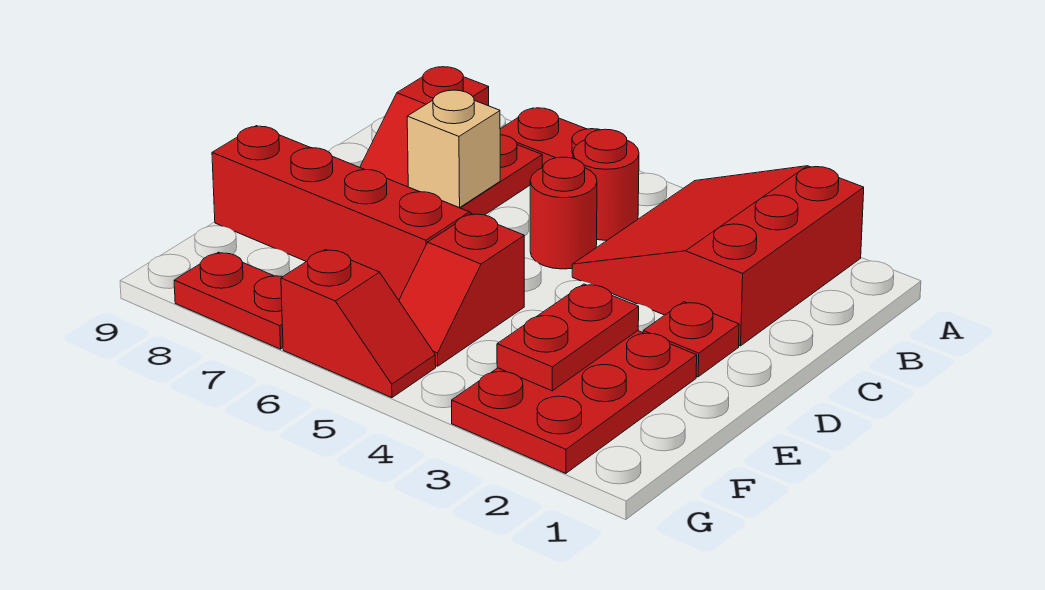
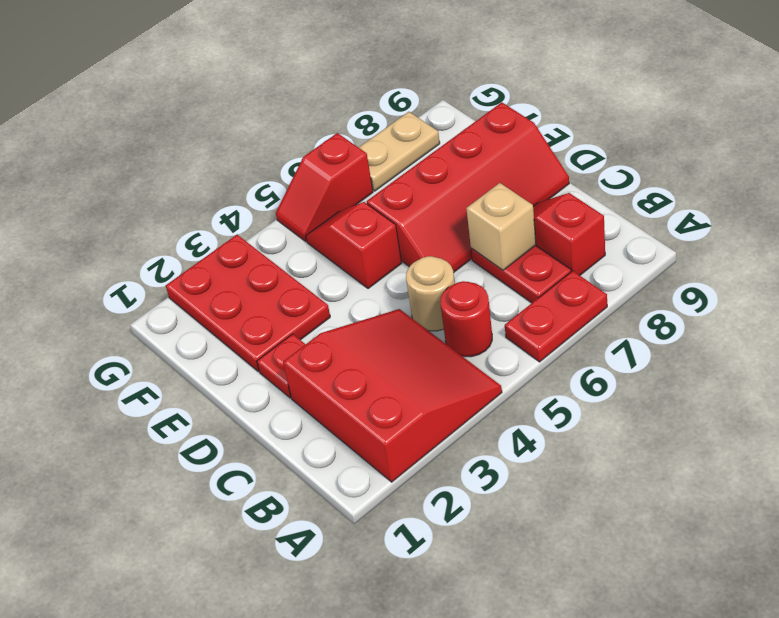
red round brick C5 level 1 -> tan round brick C5 level 1
red plate E3:F3 level 2 -> none
red plate G7:G8 level 1 -> tan plate G7:G8 level 1

